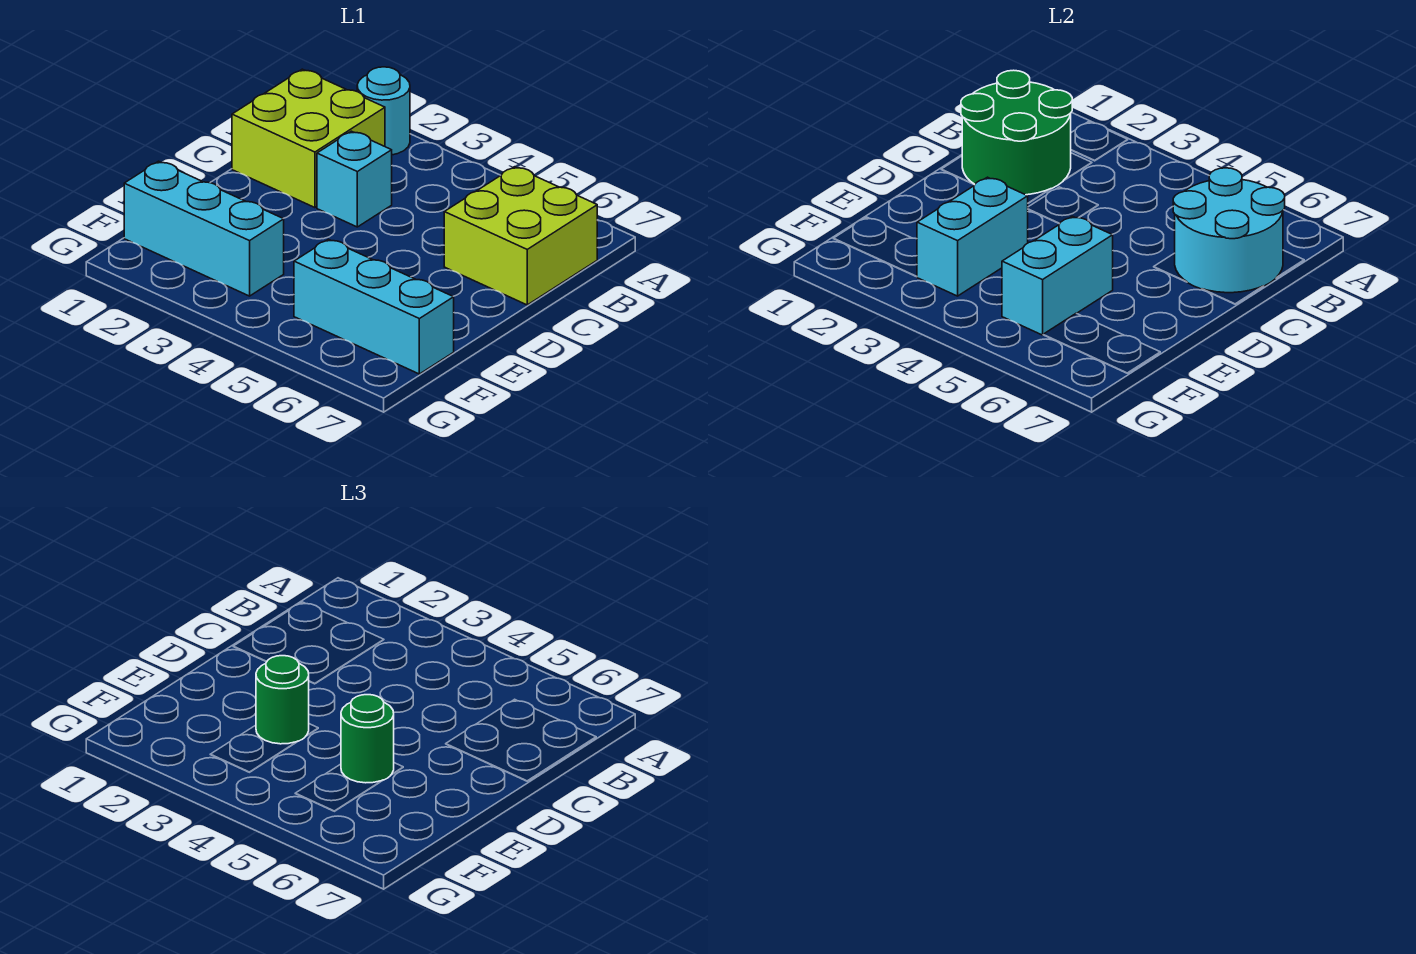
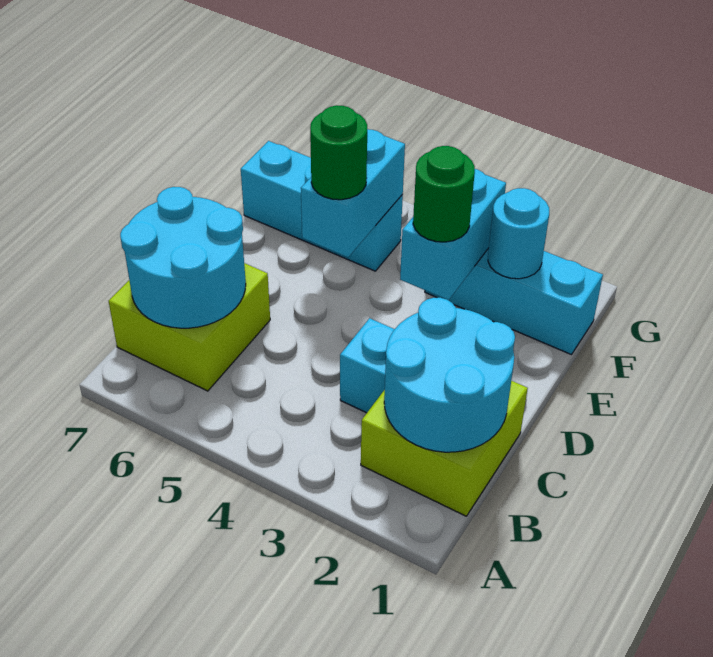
cyan round brick A2 level 1 -> cyan round brick F2 level 2
green round brick B1:C2 level 2 -> cyan round brick B1:C2 level 2

